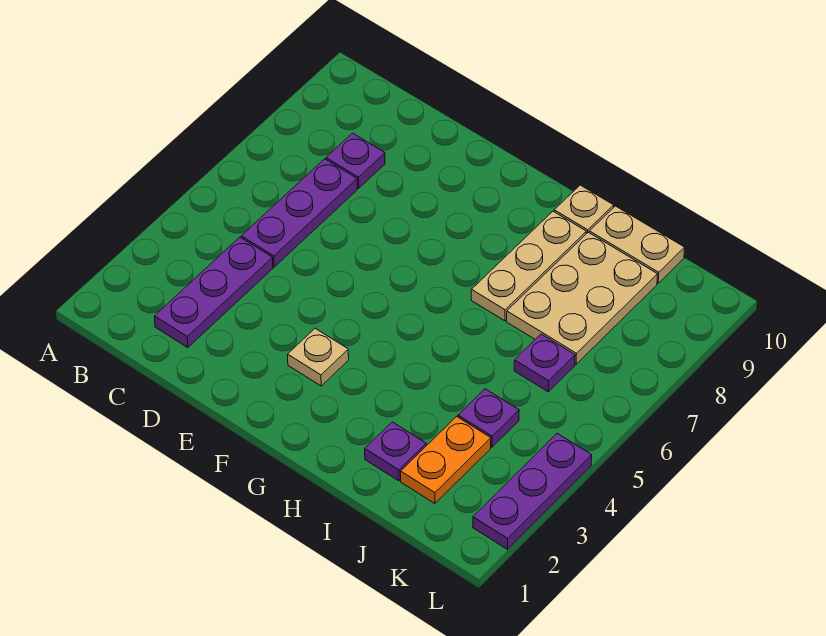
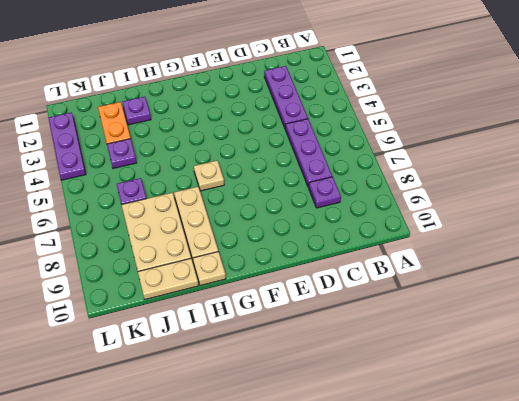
tan plate F3 level 1 -> tan plate G6 level 1

